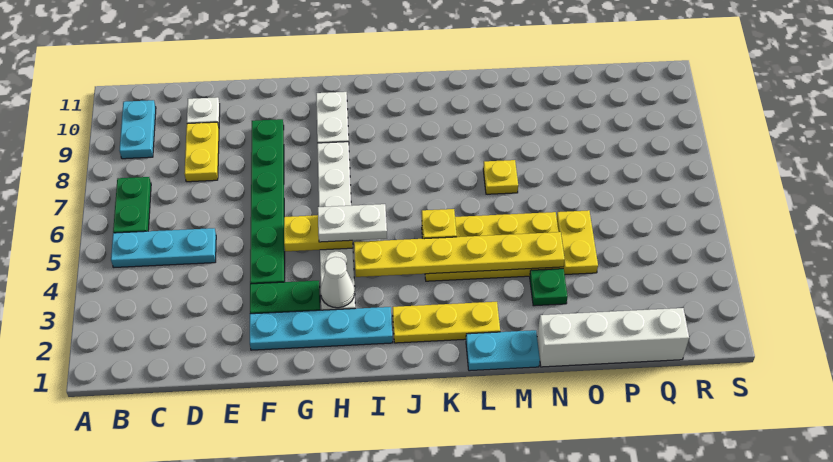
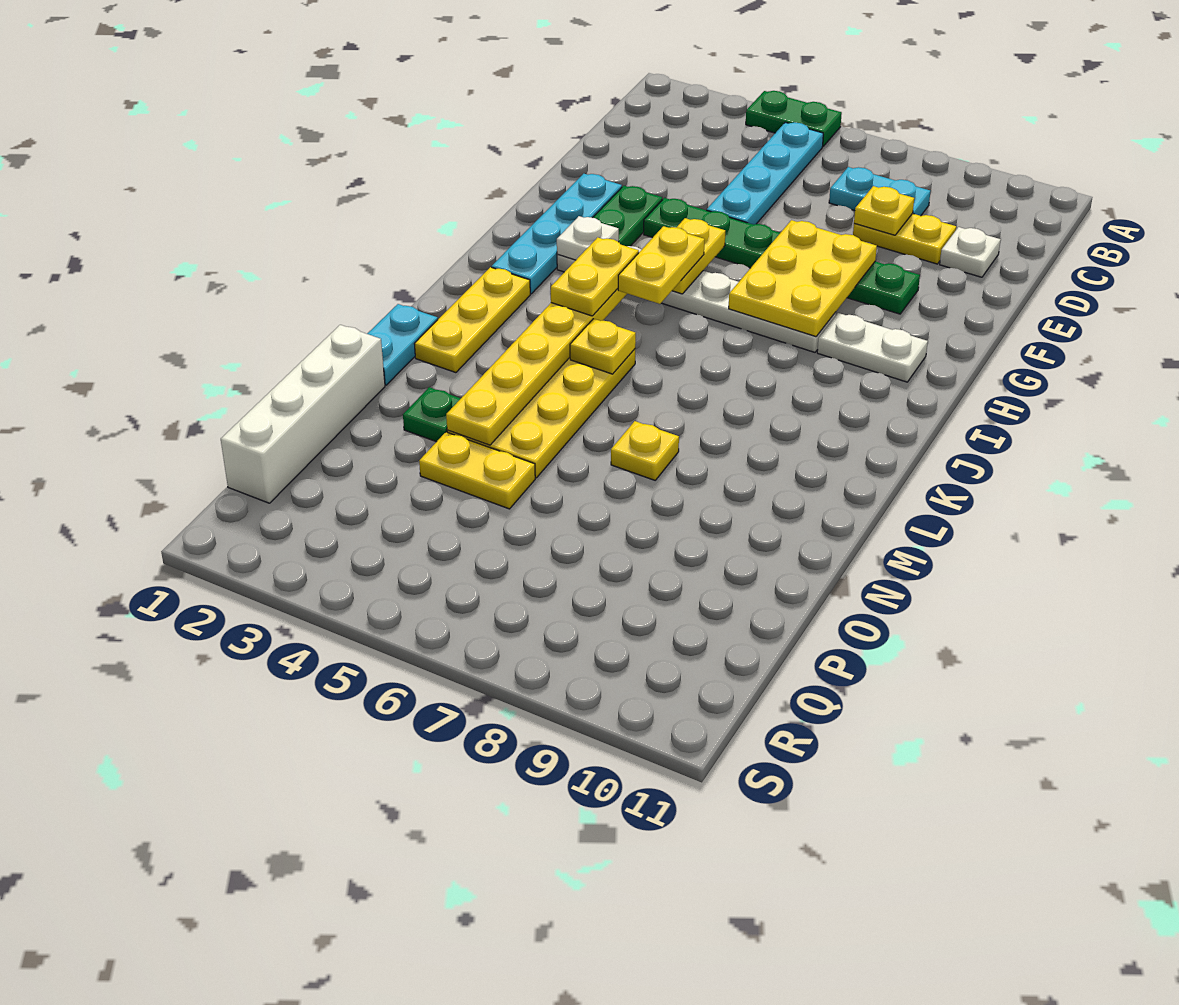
cyan plate B5:D5 level 1 -> cyan plate B5:E5 level 1
green plate B6:B7 level 1 -> green plate A4:A5 level 1
cyan plate B9:B10 level 1 -> cyan plate C7:C8 level 1
none -> yellow plate D8 level 2
none -> yellow plate F7:H8 level 2
white cone H3 level 2 -> white plate H3 level 2
white plate H5:I5 level 3 -> yellow plate H5:I5 level 3
none -> yellow plate I4:J4 level 3

